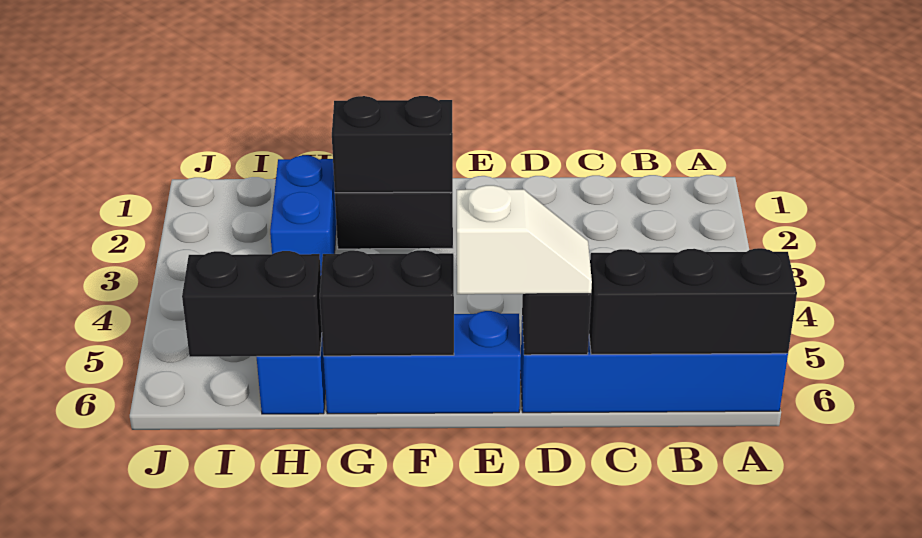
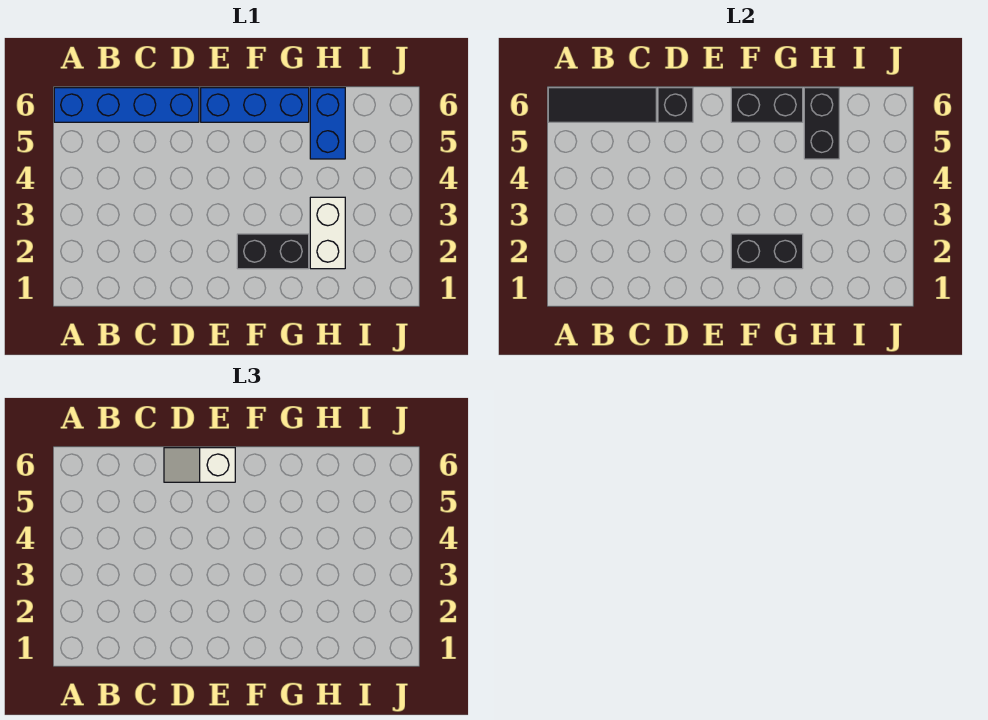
black brick A6:C6 level 2 -> black tile A6:C6 level 2
blue brick H2:H3 level 1 -> white brick H2:H3 level 1
black brick H6:I6 level 2 -> black brick H5:H6 level 2

